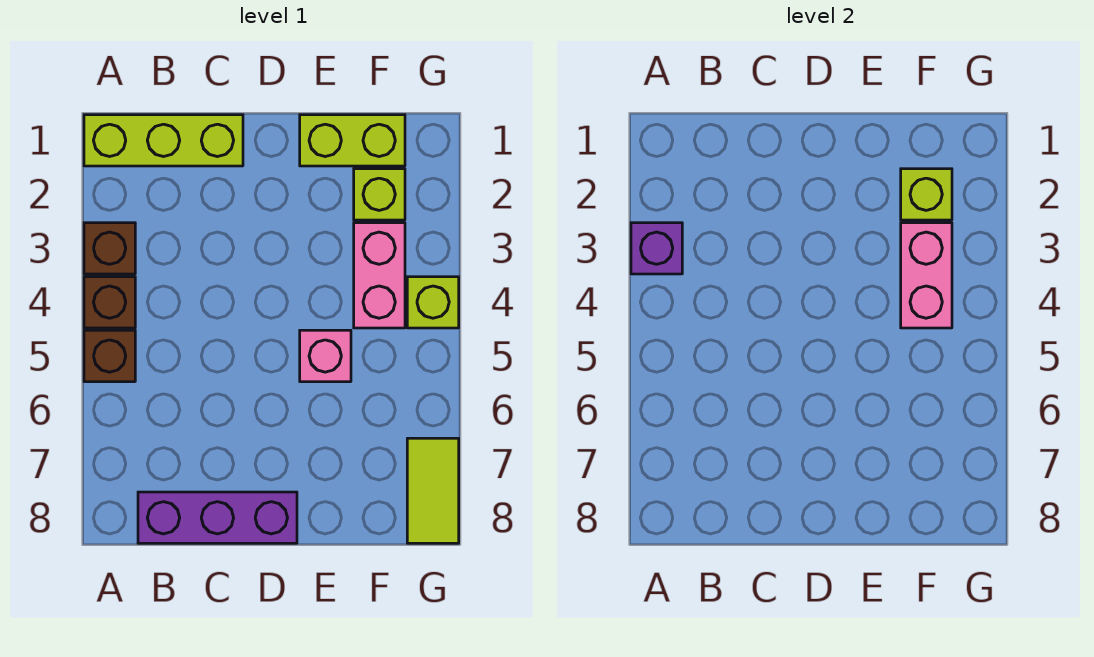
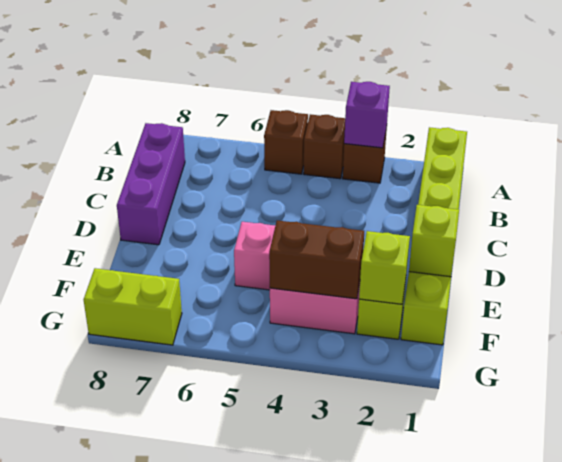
pink brick F3:F4 level 2 -> brown brick F3:F4 level 2
lime brick G4 level 1 -> lime brick E1 level 2
lime tile G7:G8 level 1 -> lime brick G7:G8 level 1

